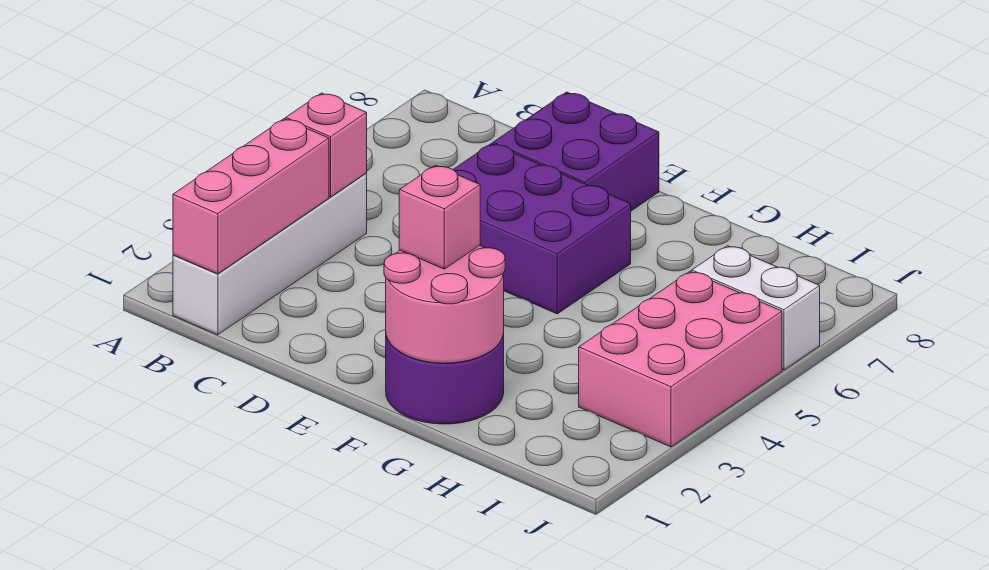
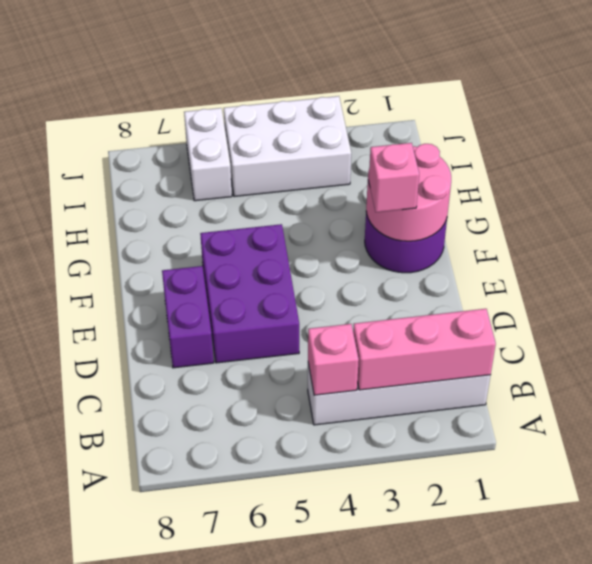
purple brick D7:E8 level 1 -> purple brick D7:E7 level 1
pink brick I3:J5 level 1 -> white brick I3:J5 level 1

